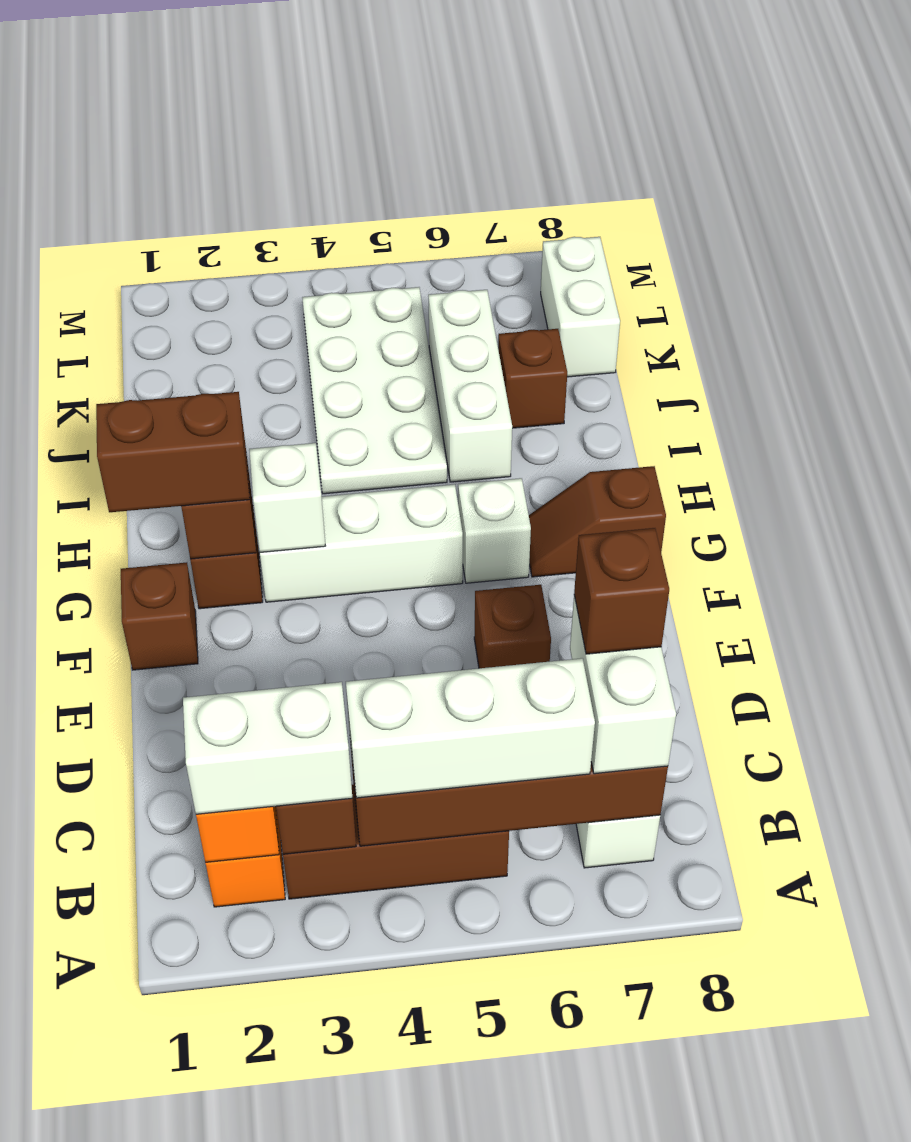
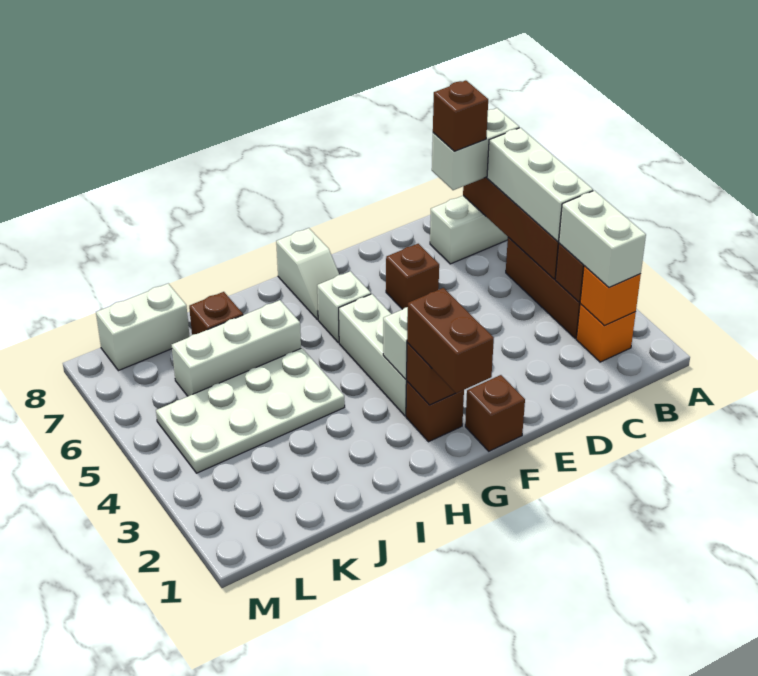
brown slope G7:G8 level 1 top 8 -> white slope G7:G8 level 1 top 8

